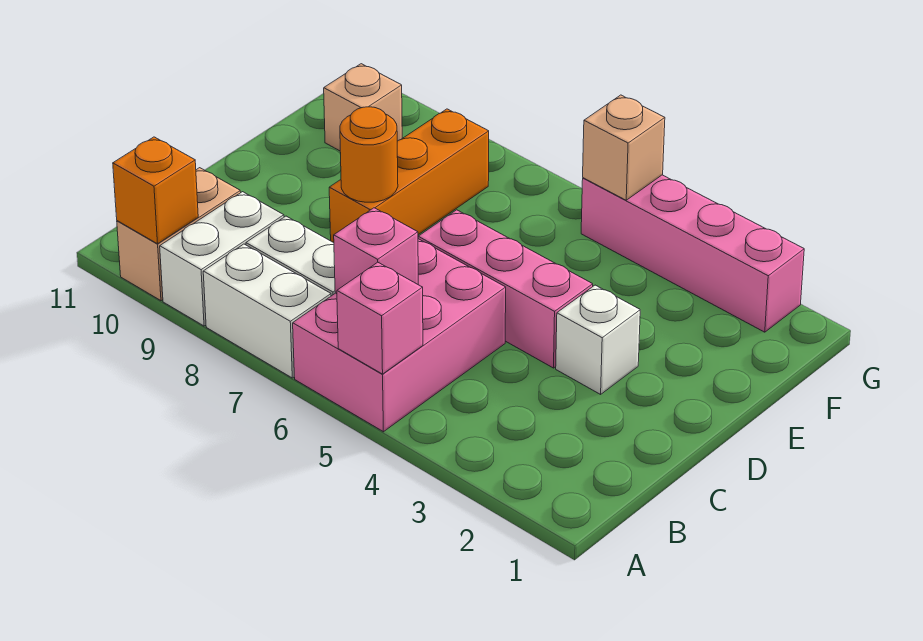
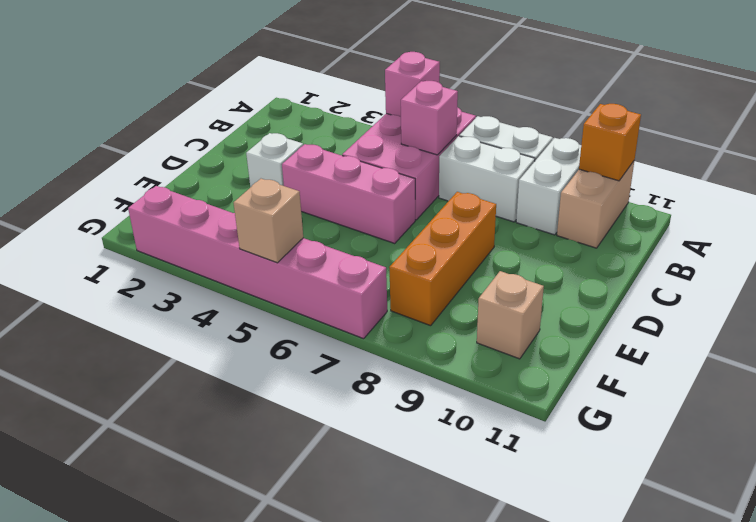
orange round brick D8 level 2 -> none
pink brick G2:G5 level 1 -> pink brick G2:G7 level 1

